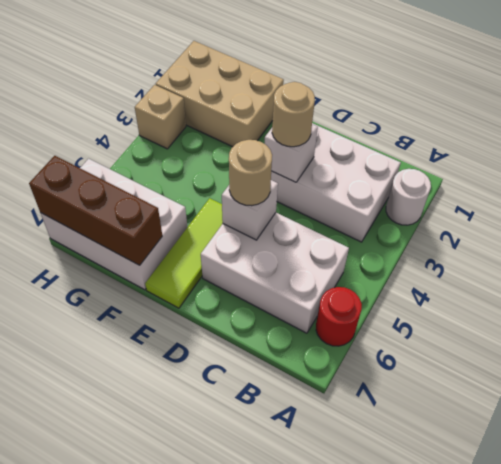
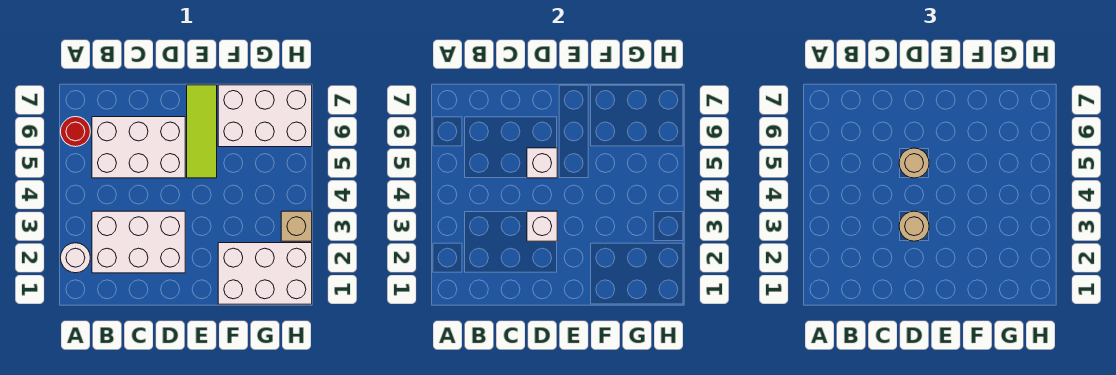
tan brick F1:H2 level 1 -> white brick F1:H2 level 1
brown brick F7:H7 level 2 -> none

